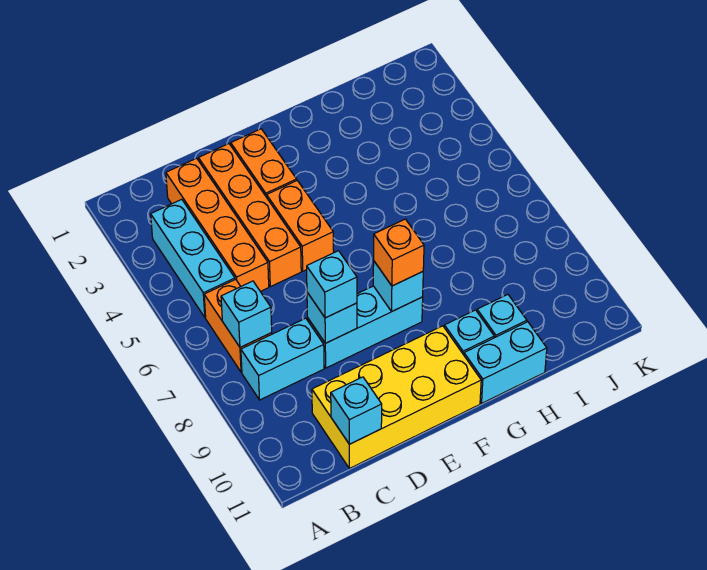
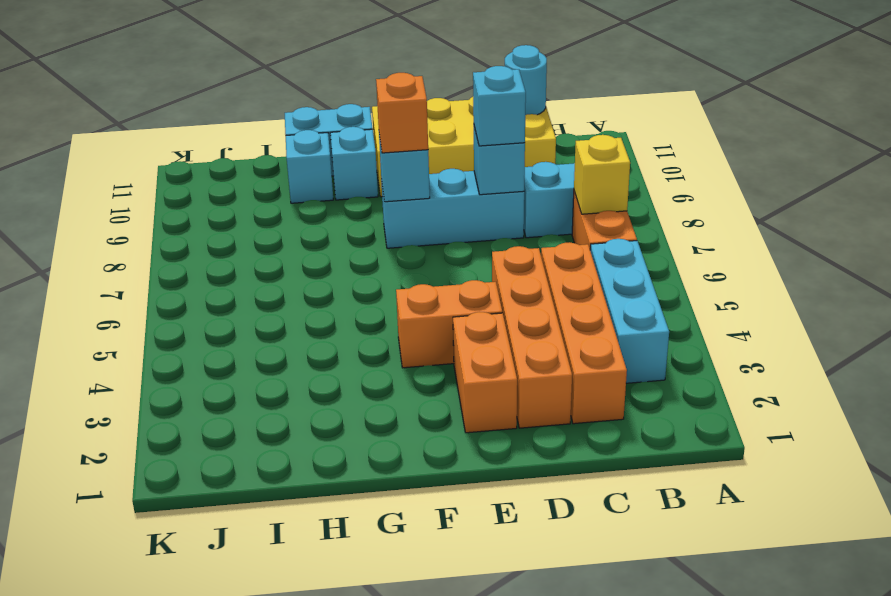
cyan brick B7 level 2 -> yellow brick B7 level 2
cyan brick C11 level 2 -> cyan round brick C11 level 2
orange brick E4:E5 level 1 -> orange brick E4:F4 level 1

